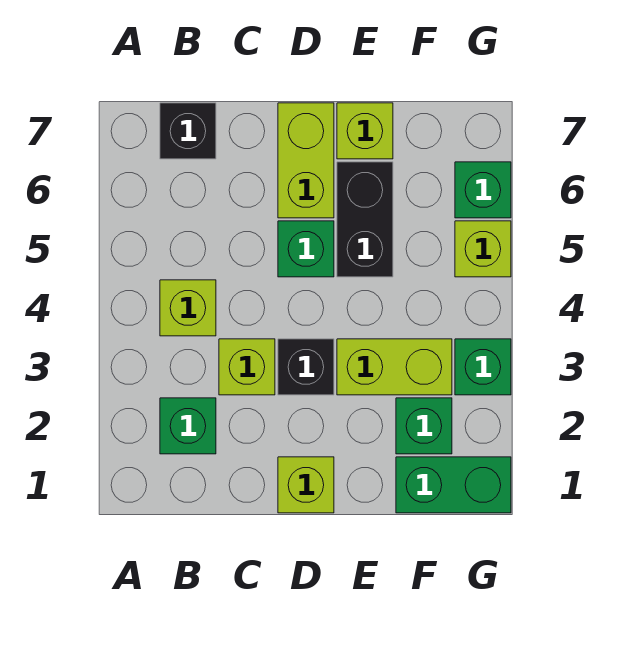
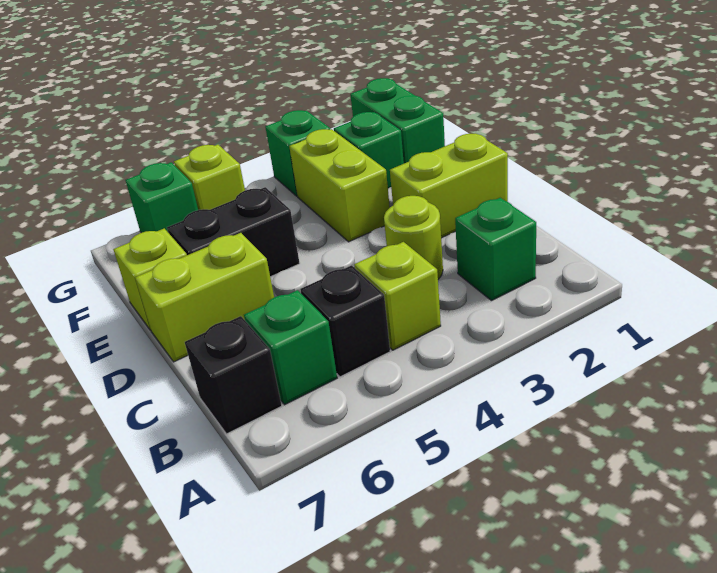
lime brick C3 level 1 -> lime round brick C3 level 1
lime brick D1 level 1 -> lime brick D1:D2 level 1
black brick D3 level 1 -> black brick B5 level 1
green brick D5 level 1 -> green brick B6 level 1

